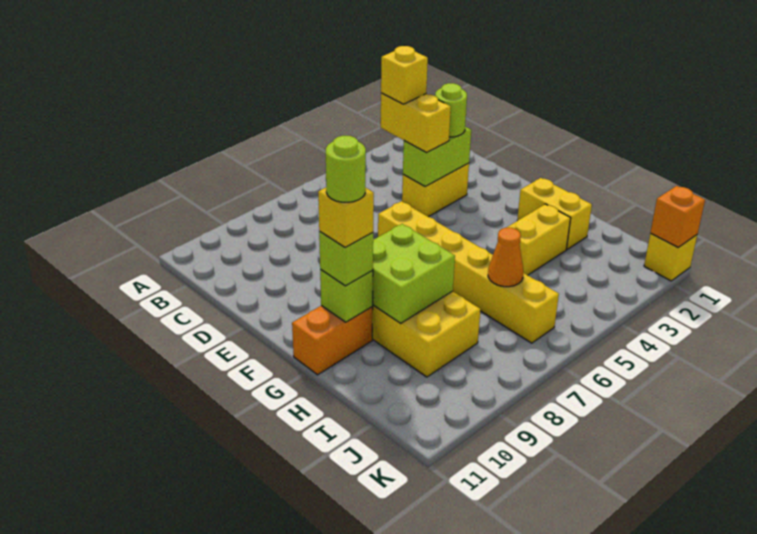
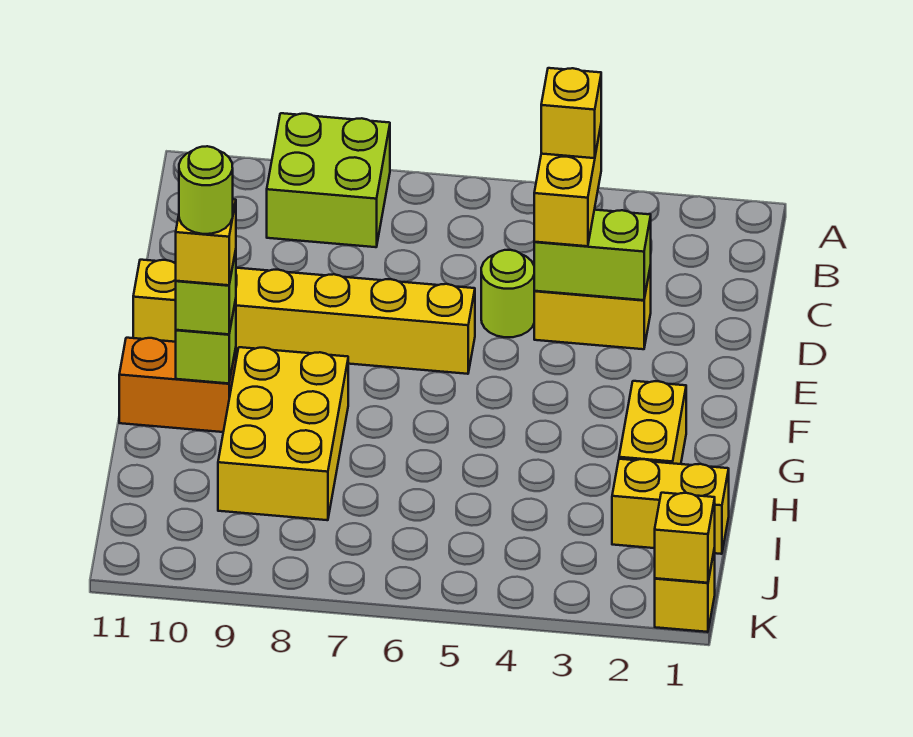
lime round brick D3 level 3 -> lime round brick D5 level 1
yellow brick E6:J6 level 1 -> yellow brick E6:E11 level 1
lime brick G8:H9 level 2 -> lime brick A8:B9 level 1
yellow brick H3:H4 level 1 -> yellow brick I1:I2 level 1
orange cone I6 level 2 -> none
orange brick K1 level 2 -> yellow brick K1 level 2

